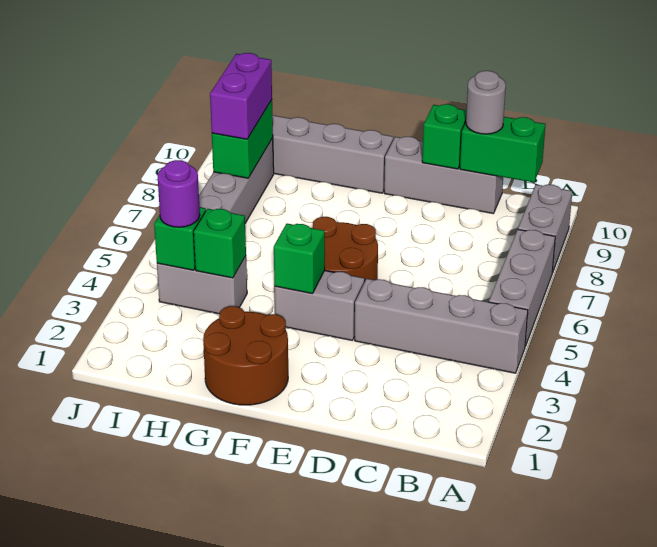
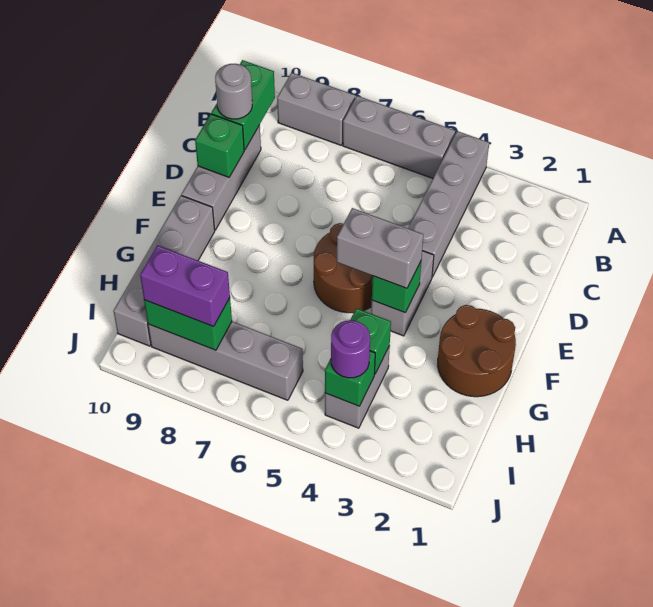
none -> grey brick F4:F5 level 3

